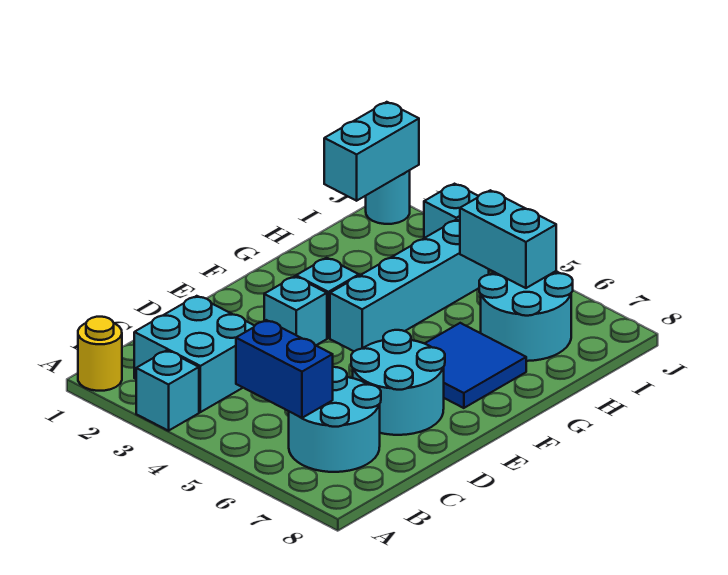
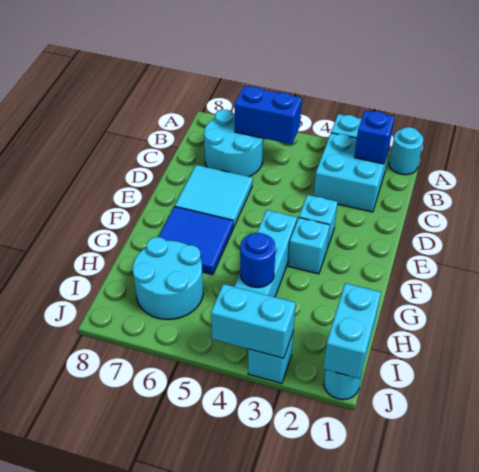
yellow round brick A1 level 1 -> cyan round brick A1 level 1
none -> blue brick B2 level 2
cyan round brick D6:E7 level 1 -> cyan tile D6:E7 level 1
none -> blue round brick H4 level 2
cyan brick I5:I6 level 2 -> cyan brick J3:J4 level 2

